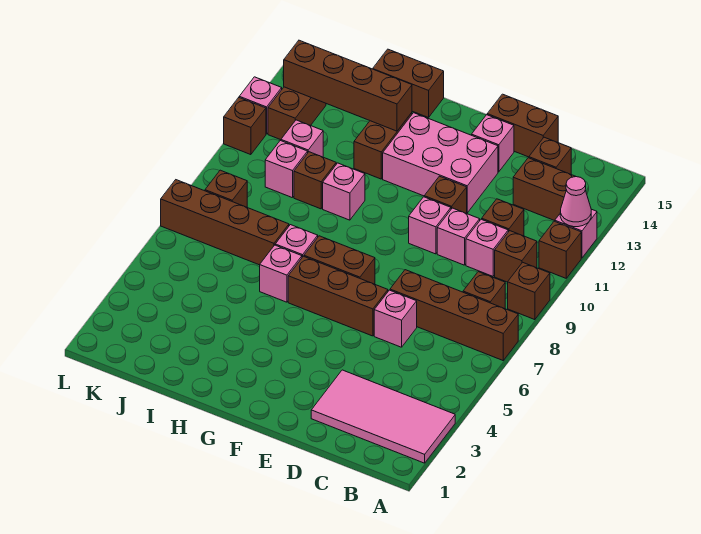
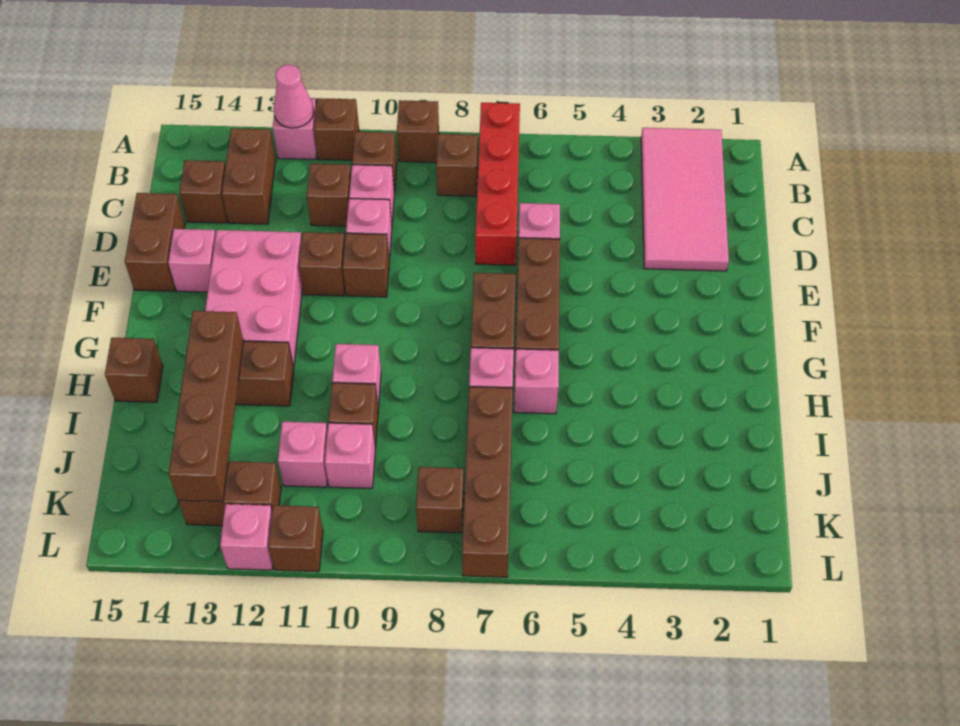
brown brick A7:D7 level 1 -> red brick A7:D7 level 1
pink brick E10 level 1 -> brown brick E10 level 1
brown brick H15:I15 level 1 -> brown brick H15 level 1

